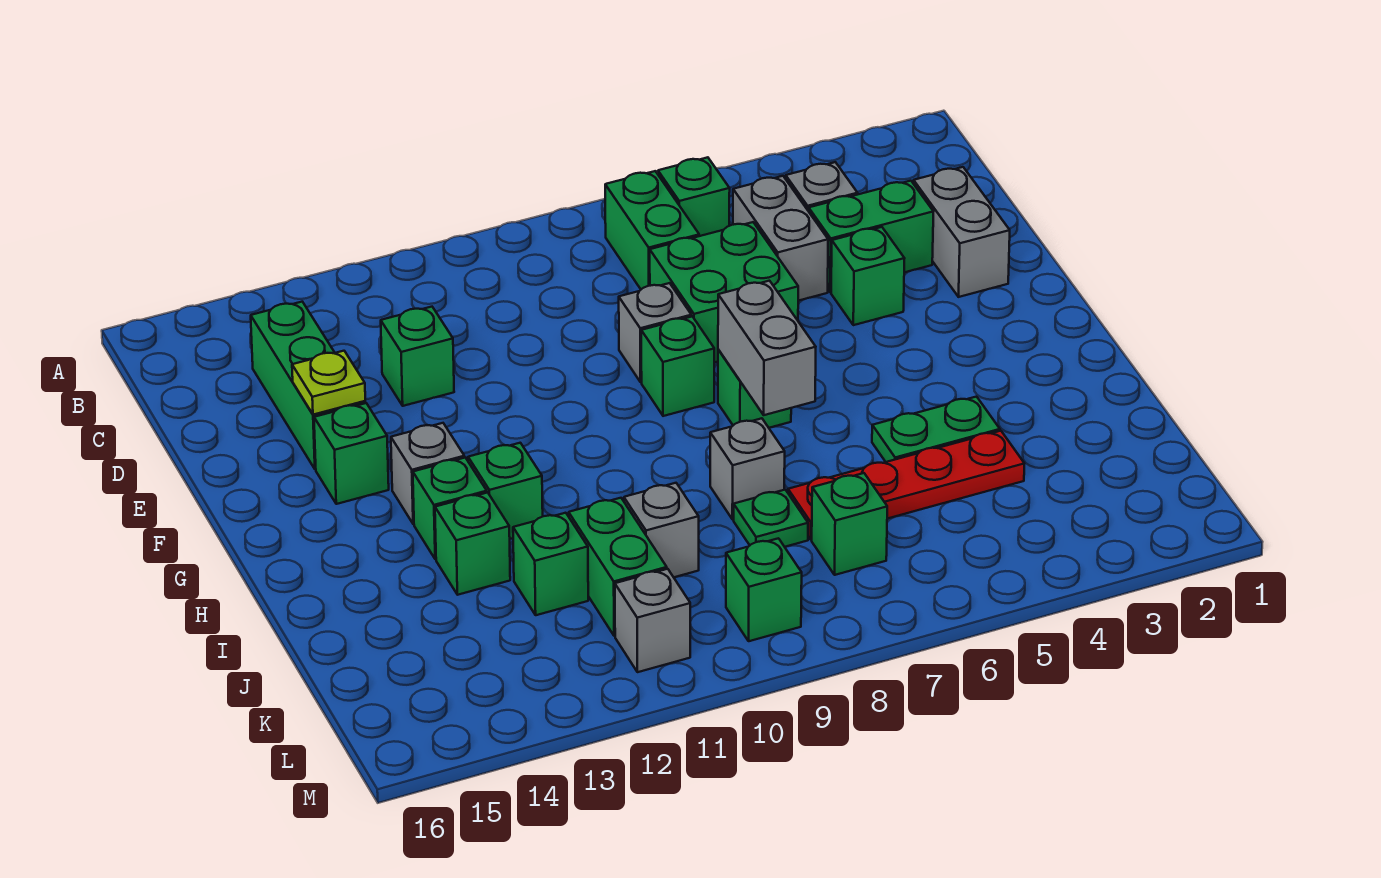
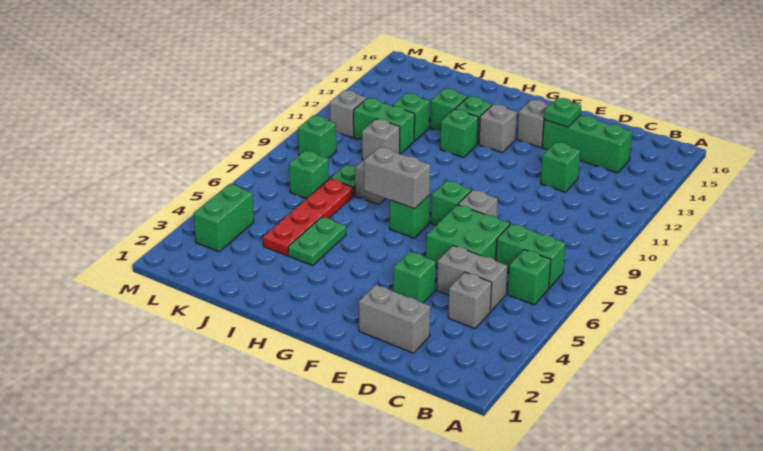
green brick D3:D4 level 1 -> green brick L3:L4 level 1
lime plate E14 level 2 -> green plate E14 level 2
green brick F14 level 1 -> grey brick F14 level 1

